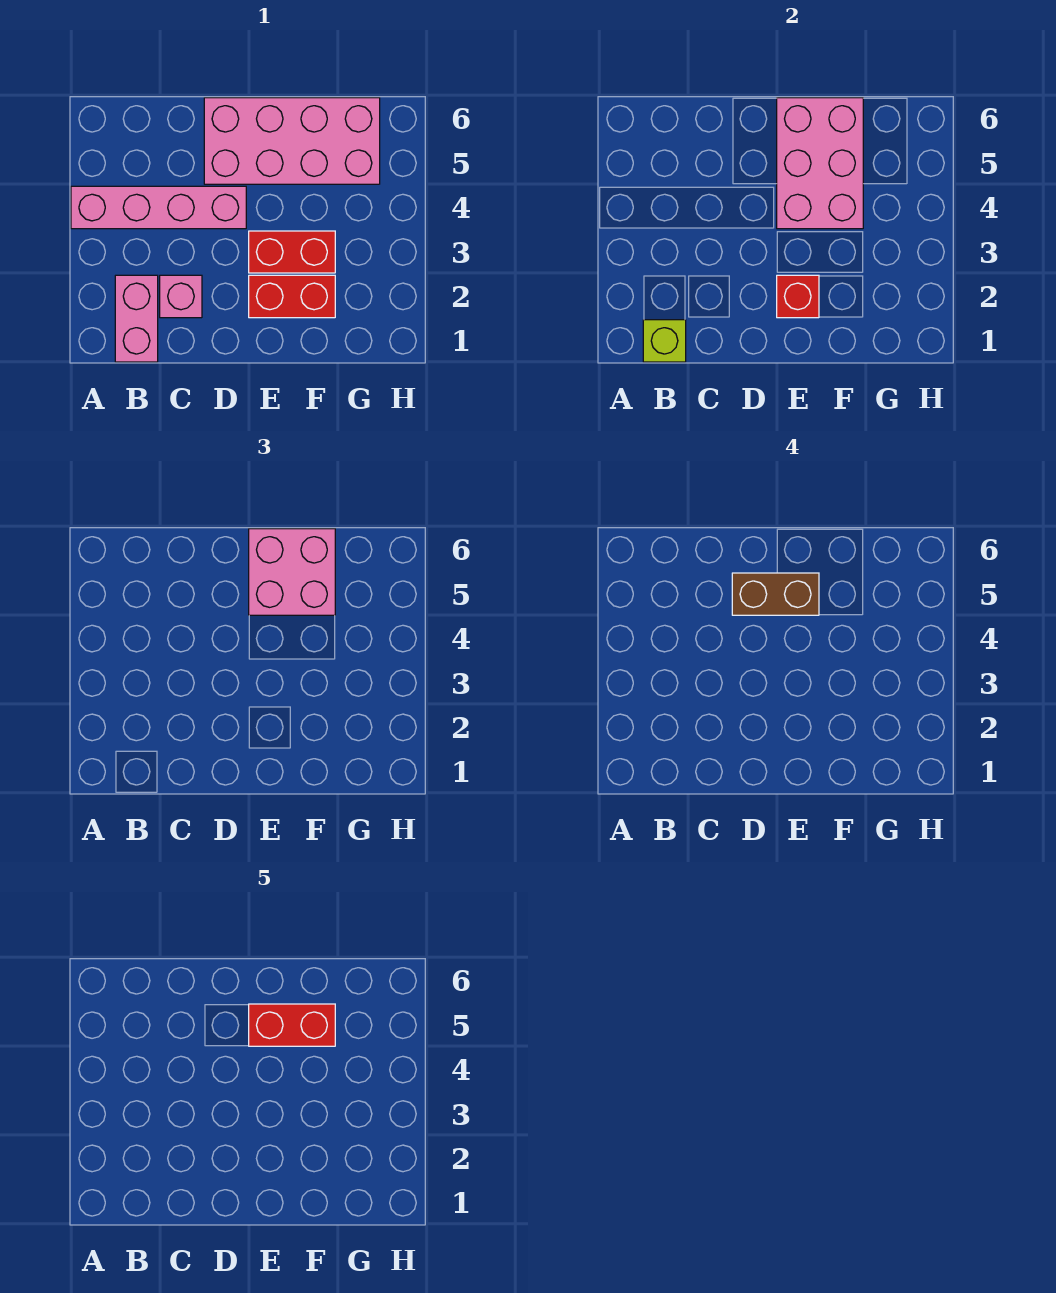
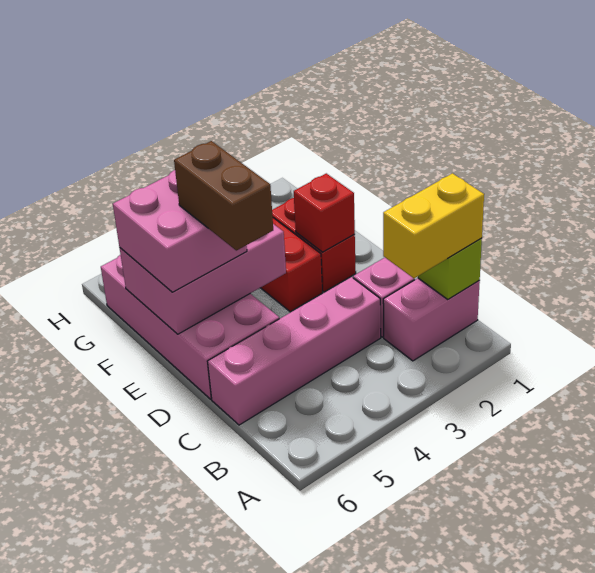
pink brick A4:D4 level 1 -> pink brick C3:C6 level 1
none -> yellow brick B1:B2 level 3
red brick E5:F5 level 5 -> none

